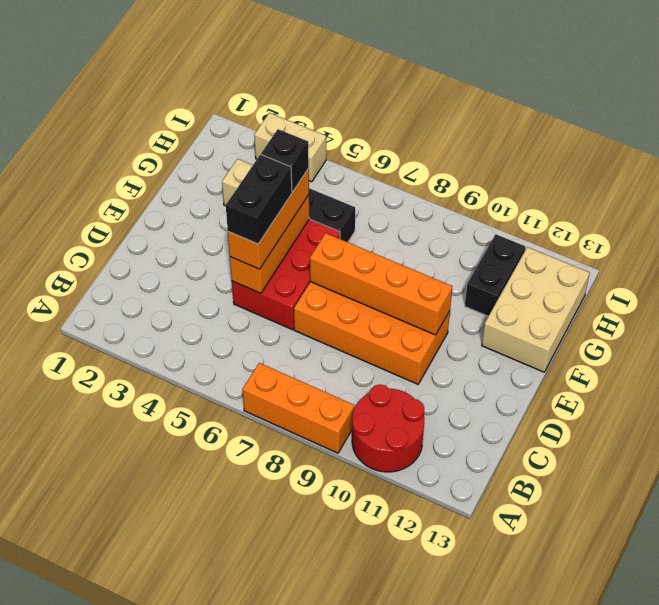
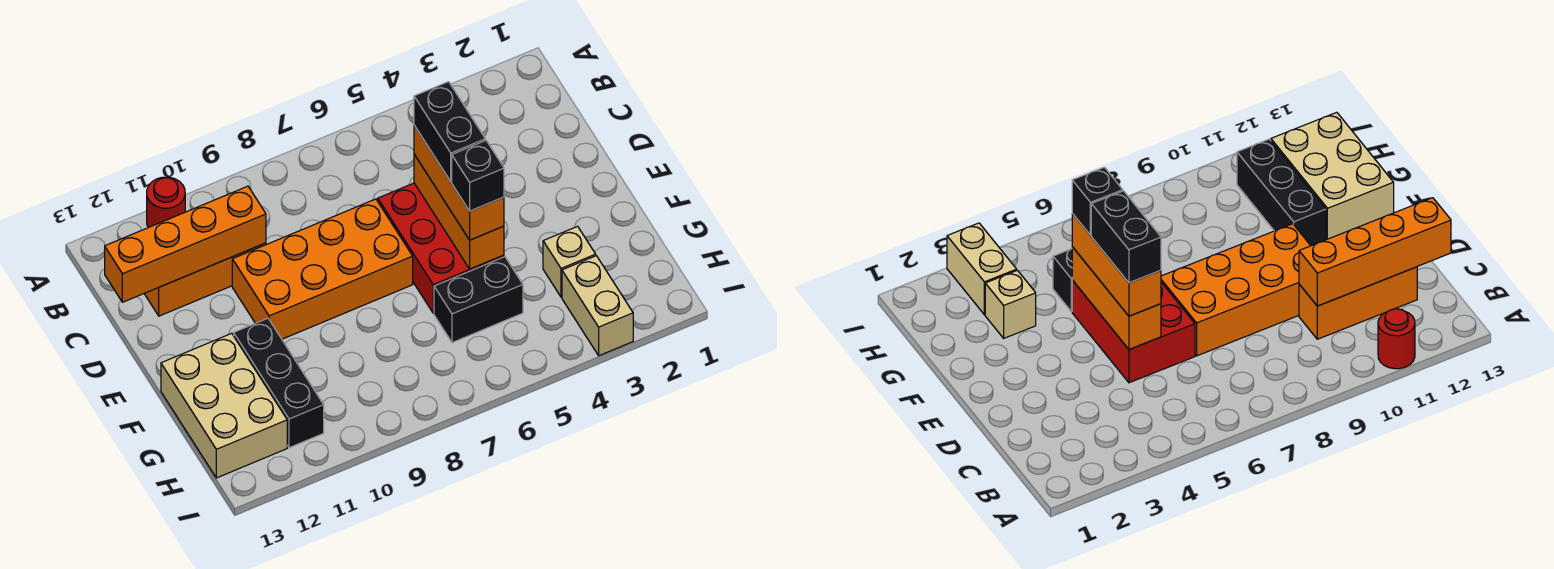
orange brick A7:A9 level 1 -> orange brick C10:C12 level 1
red round brick A10:B11 level 1 -> red round brick A11 level 1
orange brick E7:E10 level 2 -> orange brick C10:C13 level 2
black brick G11:H11 level 1 -> black brick F11:H11 level 1
tan brick I3:I4 level 1 -> tan brick H3:I3 level 1

